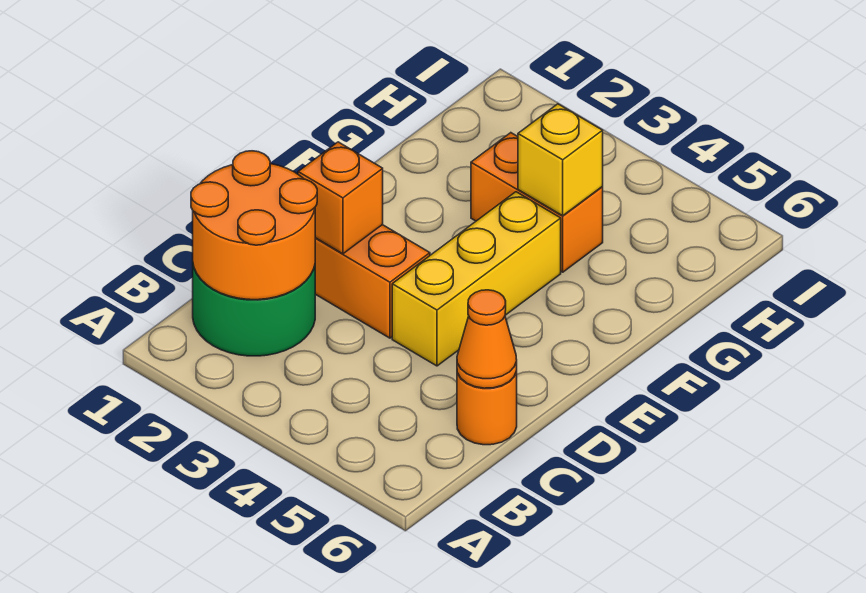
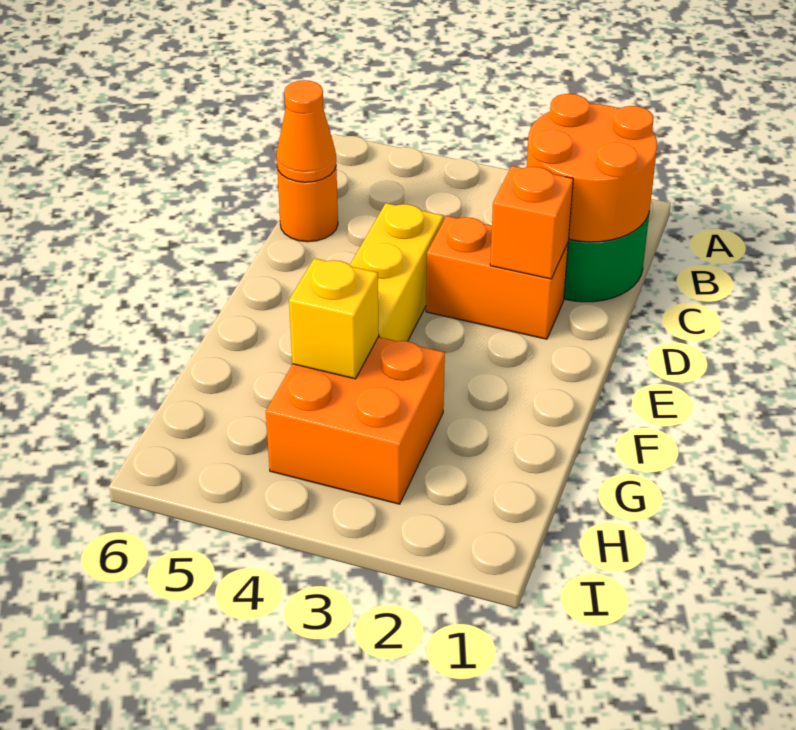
orange brick G3:G4 level 1 -> orange brick G3:H4 level 1

